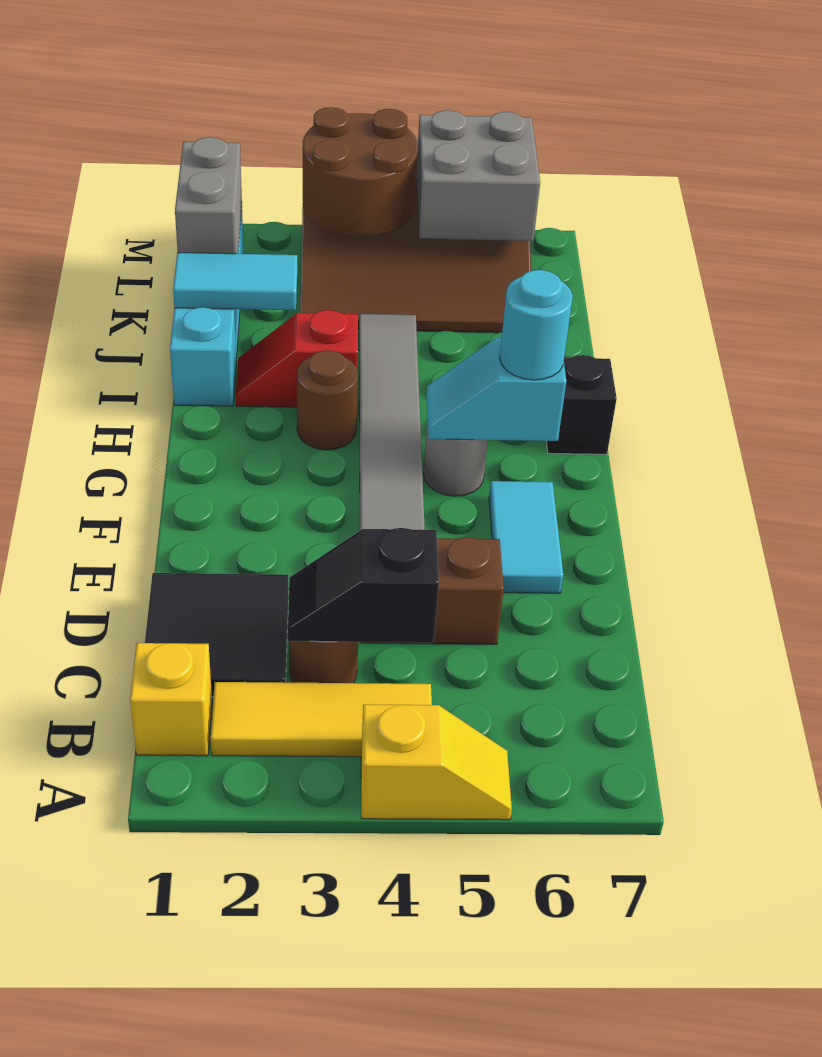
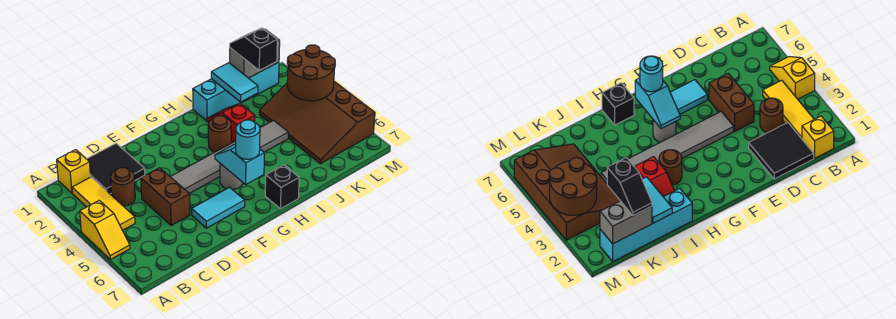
black slope C3:C4 level 2 top 4 -> black slope K1:K2 level 3 top 2
grey brick L5:M6 level 2 -> none

